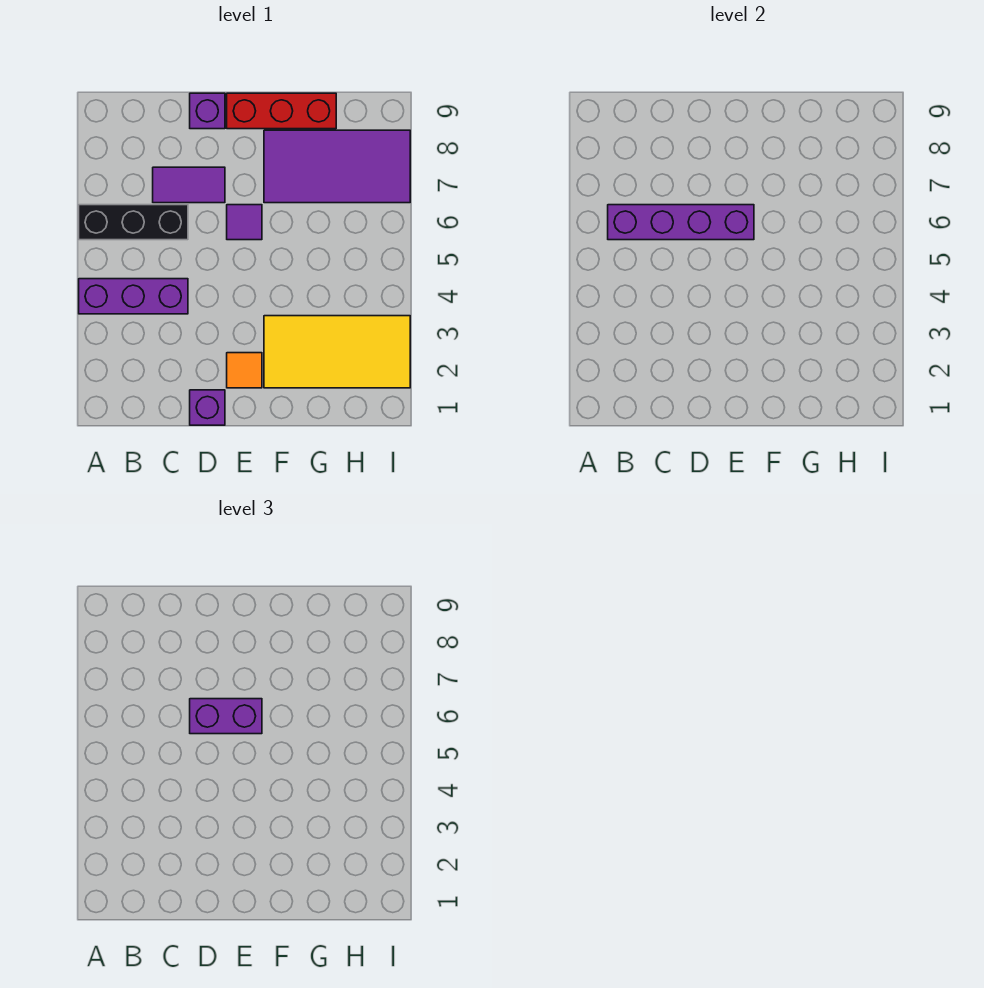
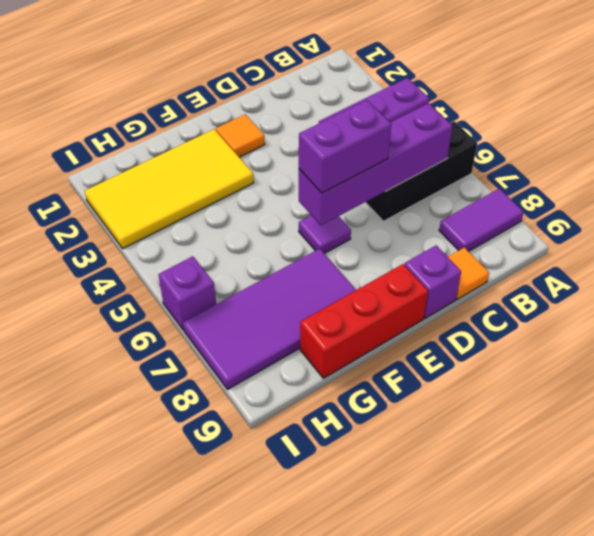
purple tile C7:D7 level 1 -> purple tile A8:B8 level 1
none -> orange tile C9 level 1
purple brick D1 level 1 -> purple brick I6 level 1

